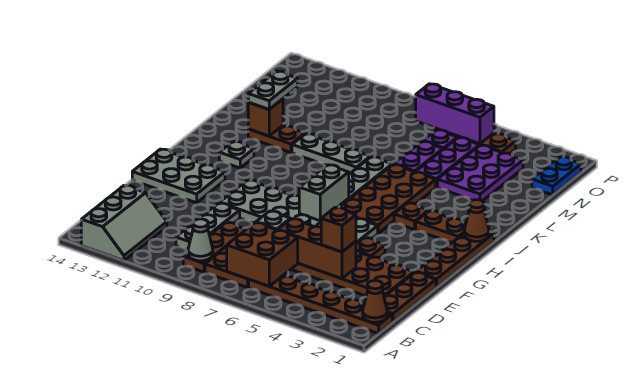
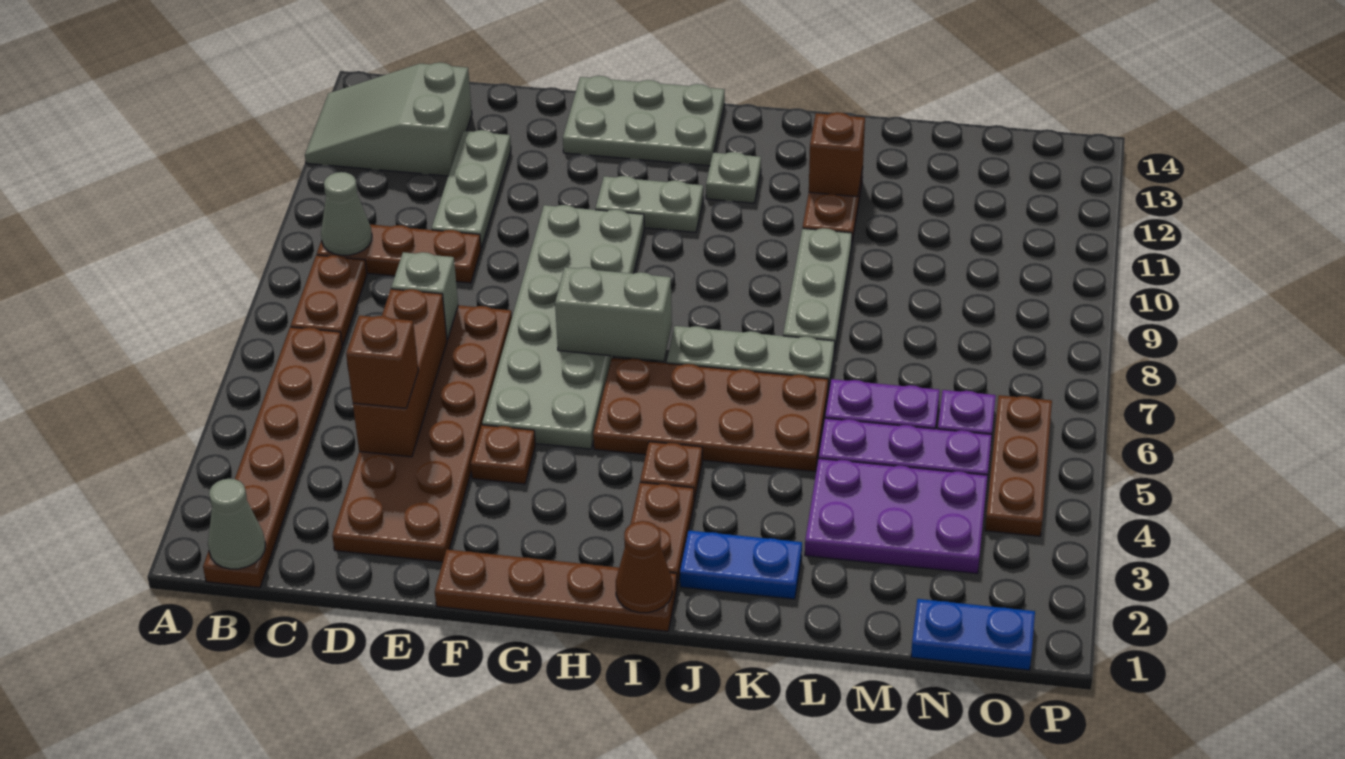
grey slope A12:C13 level 1 top 13 -> grey slope A12:C13 level 1 top C
brown cone B1 level 2 -> grey cone B1 level 2
brown brick B6:C7 level 2 -> none
brown plate C1:E1 level 1 -> none
grey plate C10:E10 level 1 -> grey plate D10:D12 level 1
grey plate F12:G14 level 1 -> grey plate F13:H14 level 1
none -> blue plate J2:K2 level 1
grey plate K12:L12 level 3 -> grey plate G11:H11 level 1
purple brick O5:O7 level 2 -> none

